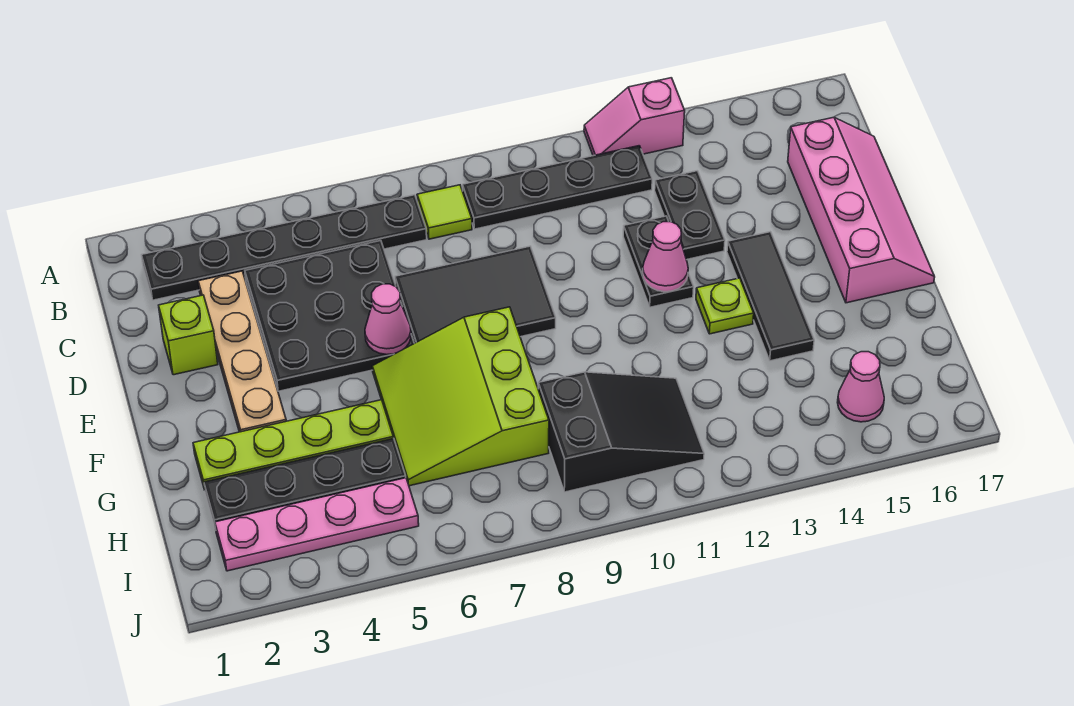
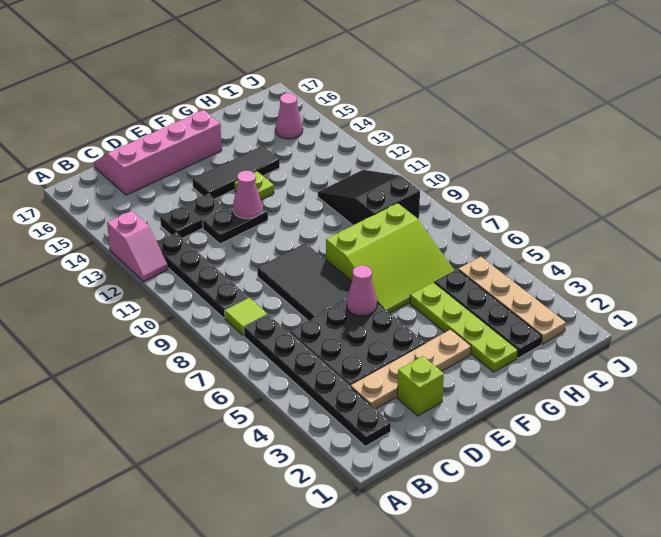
pink plate I2:I5 level 1 -> tan plate I2:I5 level 1

